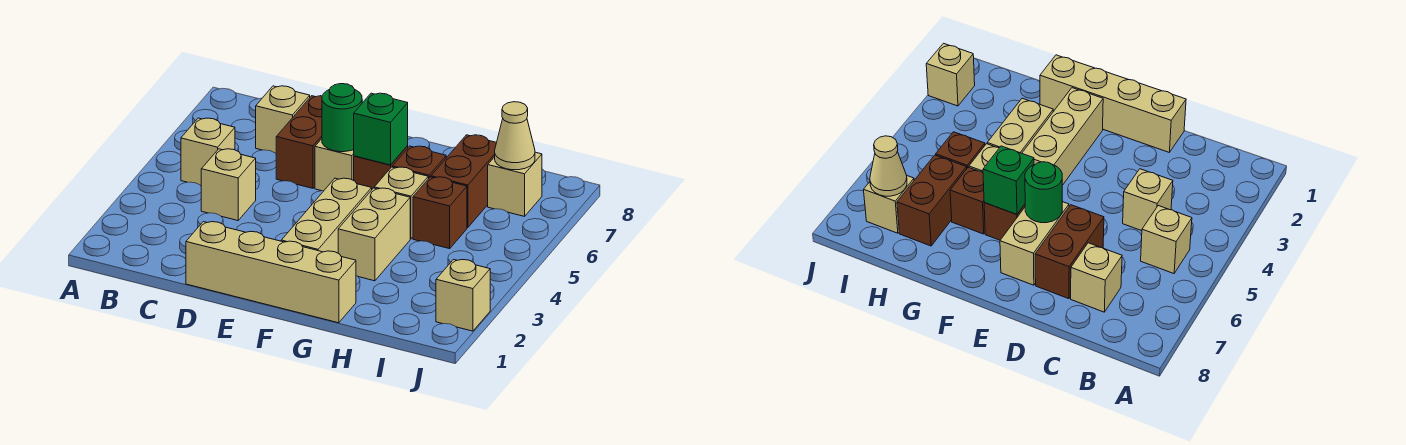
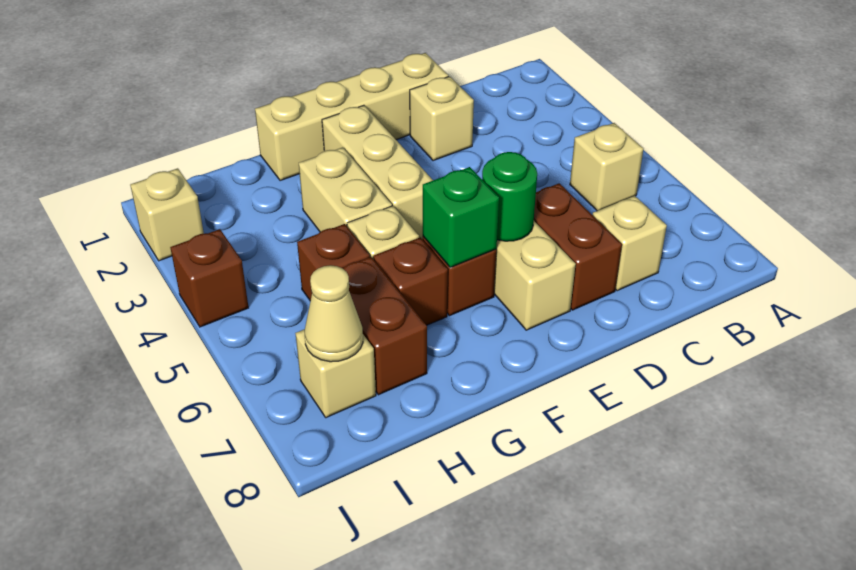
tan brick C4 level 1 -> tan brick D2 level 1
none -> brown brick J4 level 1

